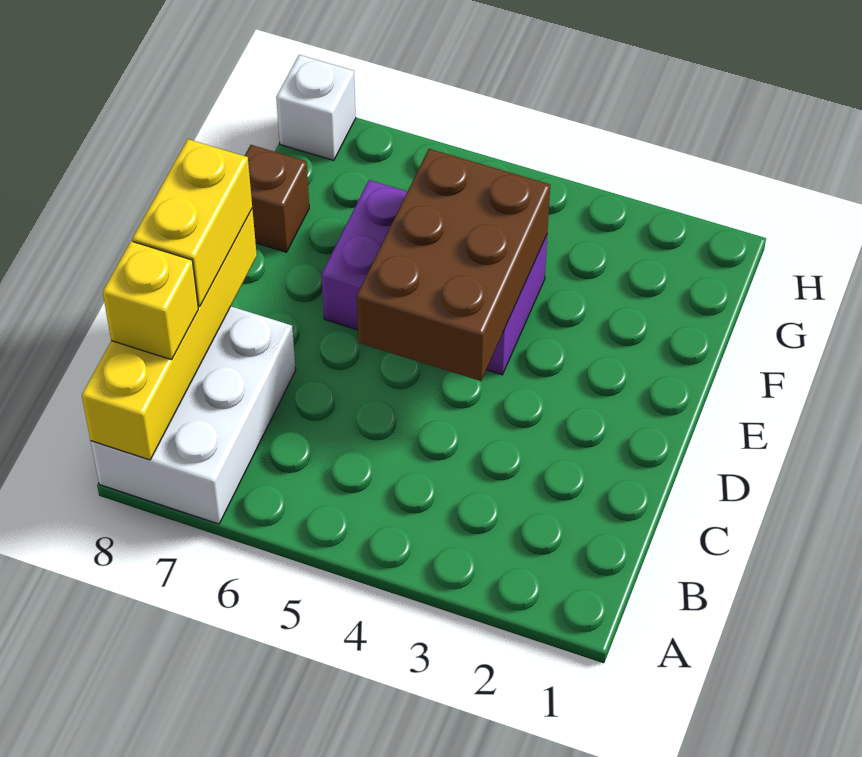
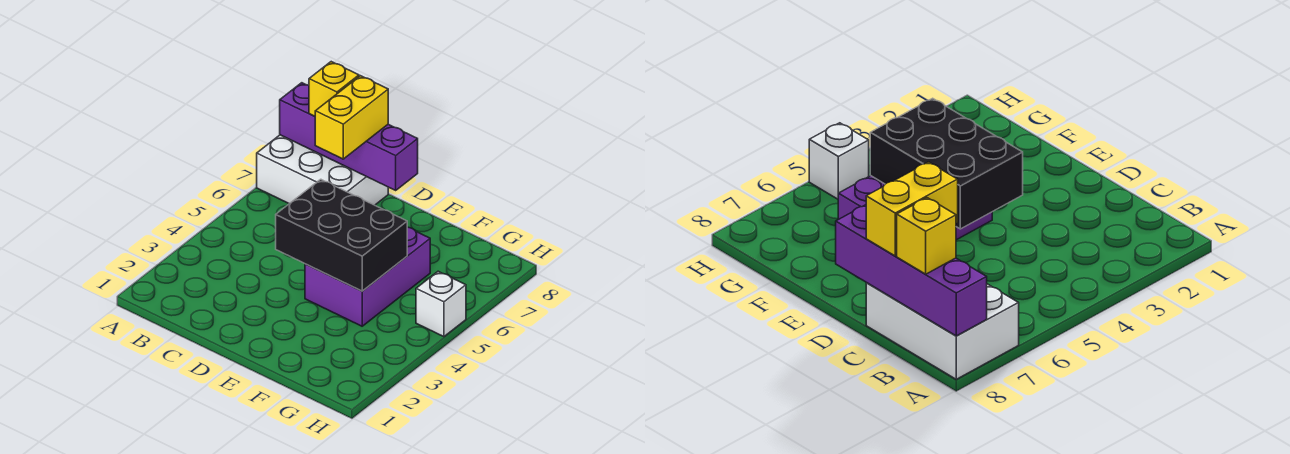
yellow brick A8:D8 level 2 -> purple brick A8:D8 level 2
yellow brick C8:D8 level 3 -> yellow brick C7:C8 level 3
brown brick D4:F5 level 2 -> black brick D4:F5 level 2
brown brick F8 level 1 -> none
white brick H8 level 1 -> white brick H5 level 1

